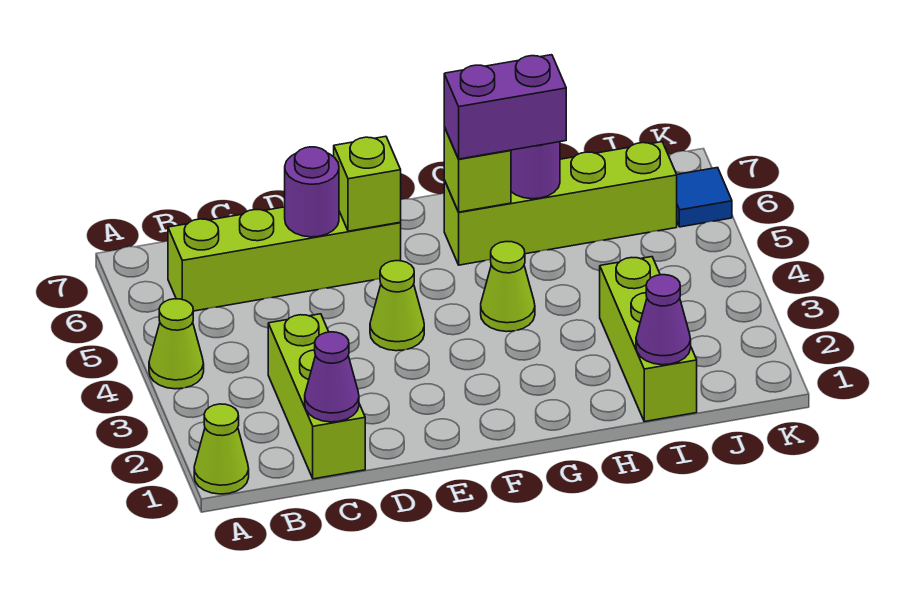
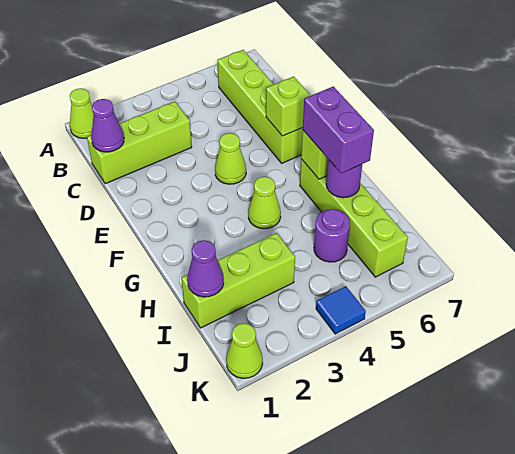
lime cone A4 level 1 -> lime cone K1 level 1
purple round brick D6 level 2 -> purple round brick I5 level 1
blue tile K6 level 1 -> blue tile K4 level 1

